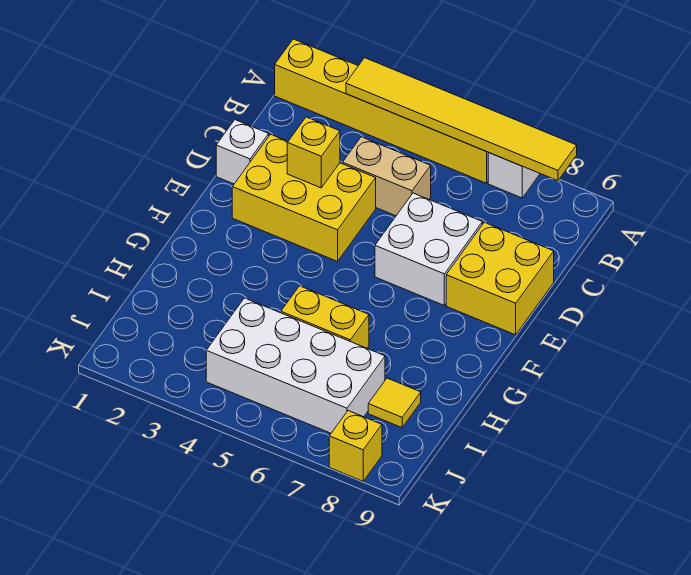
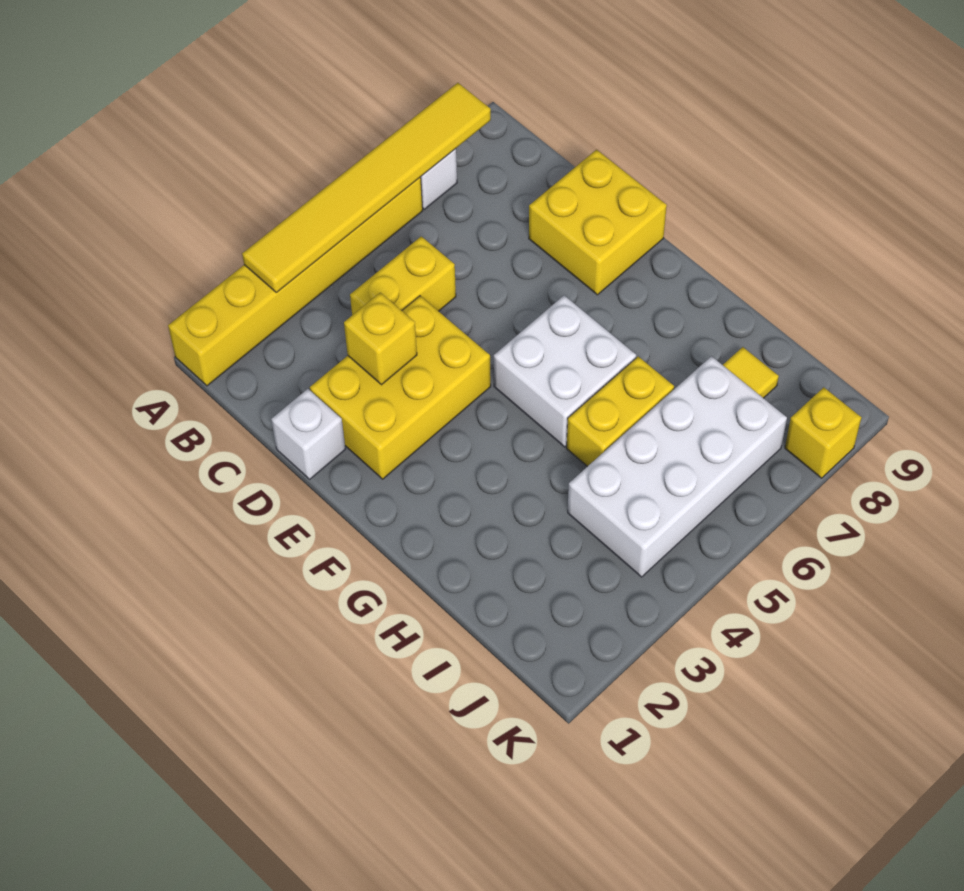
tan brick C4:C5 level 1 -> yellow brick C4:C5 level 1
white brick D6:E7 level 1 -> white brick F5:G6 level 1

